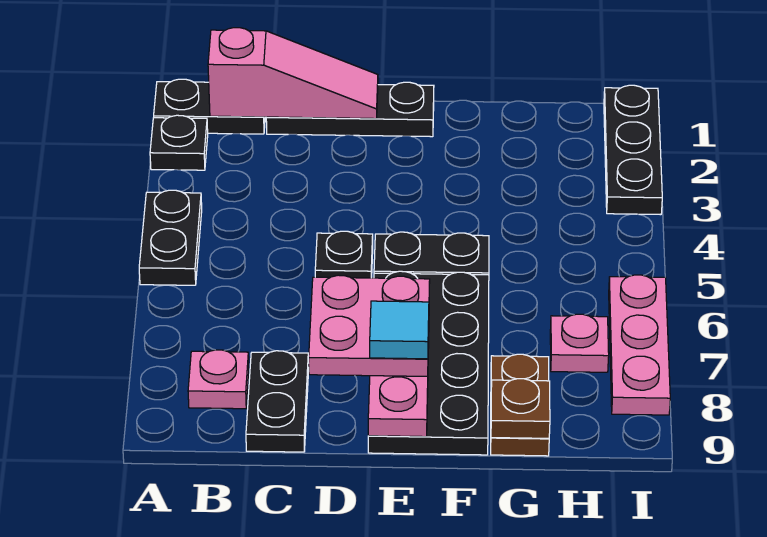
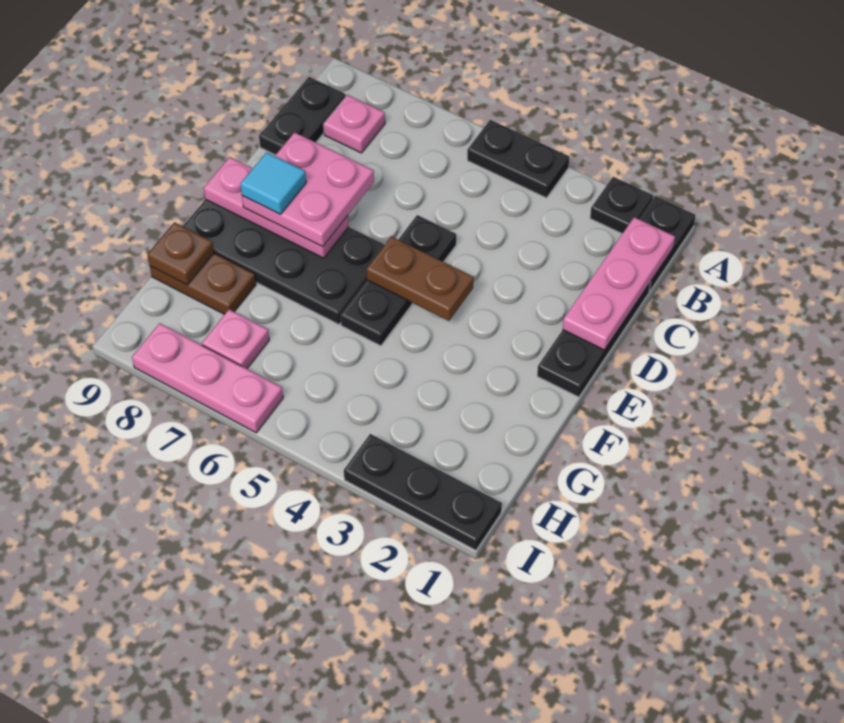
pink slope B1:D1 level 2 top B -> pink plate B1:D1 level 2
black plate C8:C9 level 1 -> black plate B9:C9 level 1
none -> brown plate E4:E5 level 2

